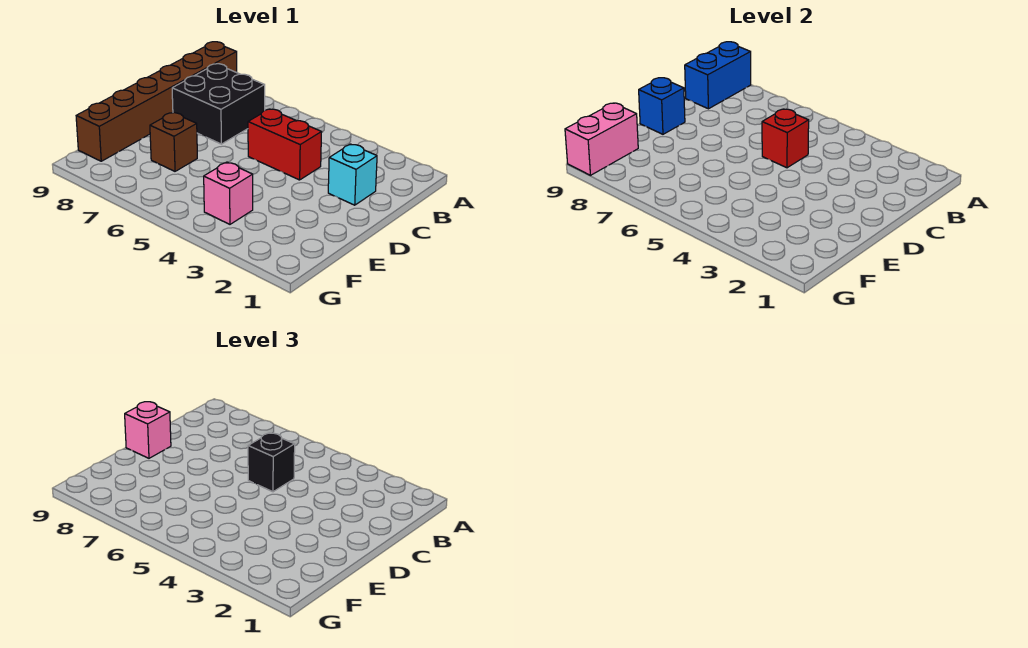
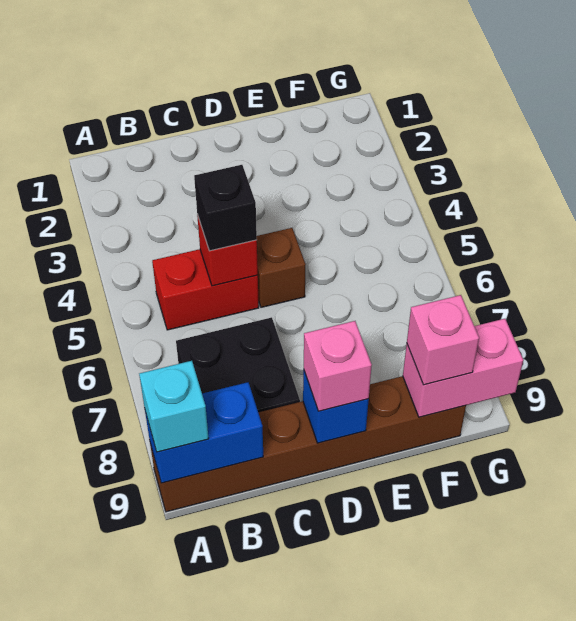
cyan brick C2 level 1 -> cyan brick A9 level 3
red brick C4:C5 level 1 -> red brick B5:C5 level 1
brown brick E7 level 1 -> brown brick D5 level 1
pink brick F4 level 1 -> pink brick F9 level 3

